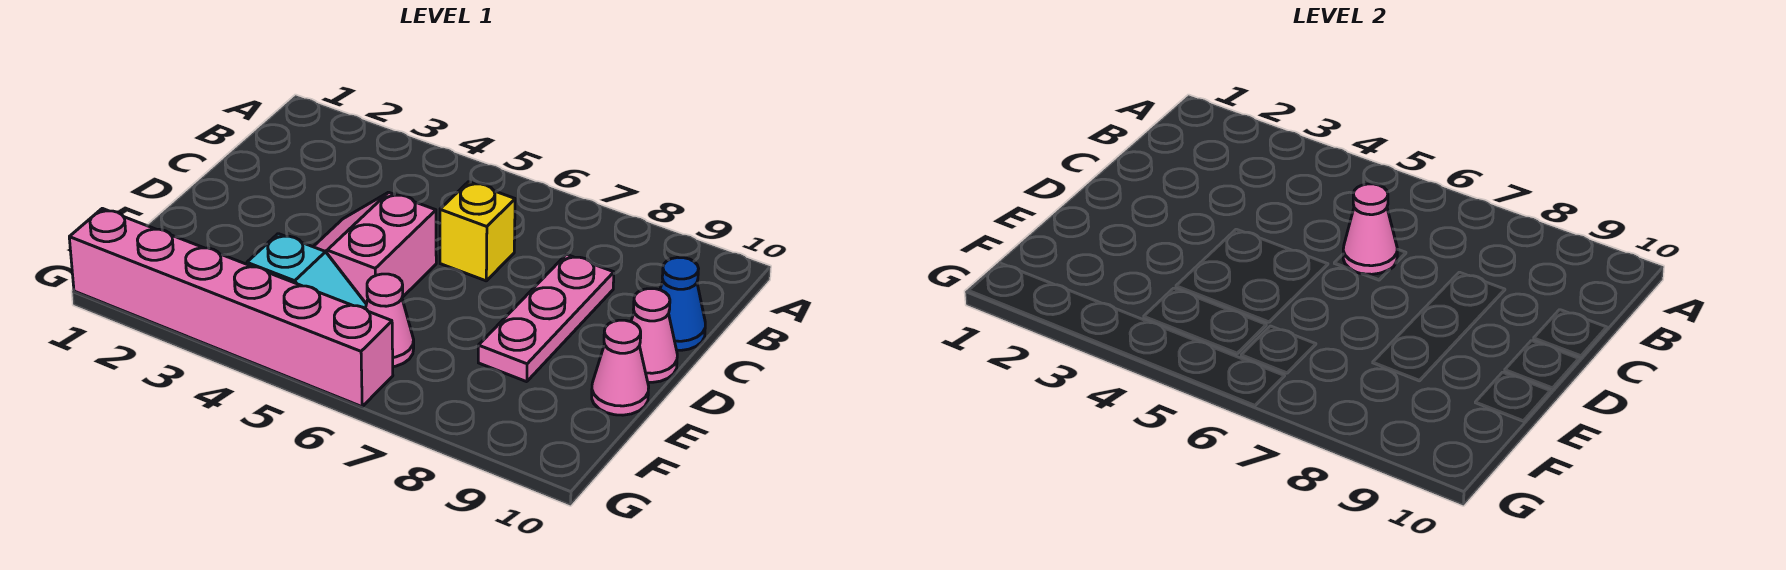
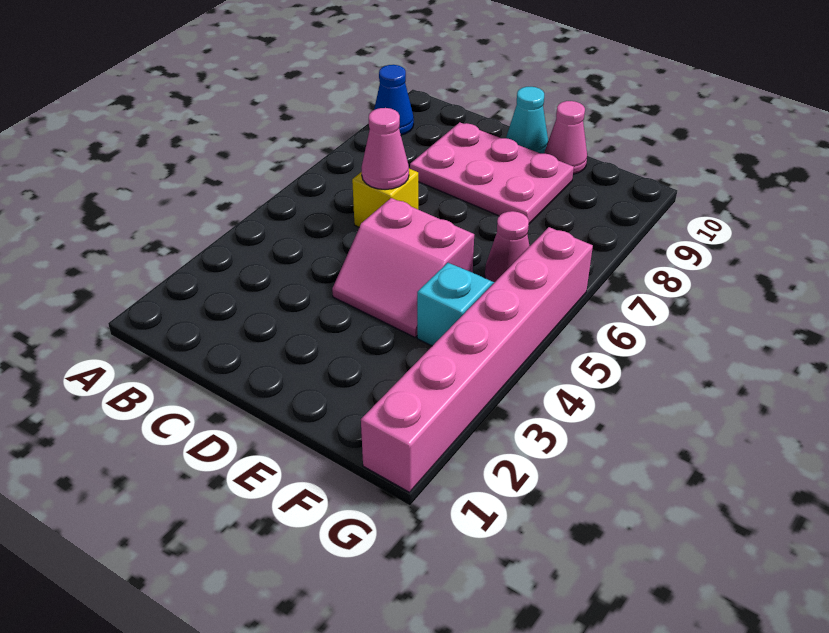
pink plate C8:E8 level 1 -> pink plate C8:E9 level 1
blue cone C10 level 1 -> blue cone A9 level 1
pink cone D10 level 1 -> cyan cone D10 level 1

